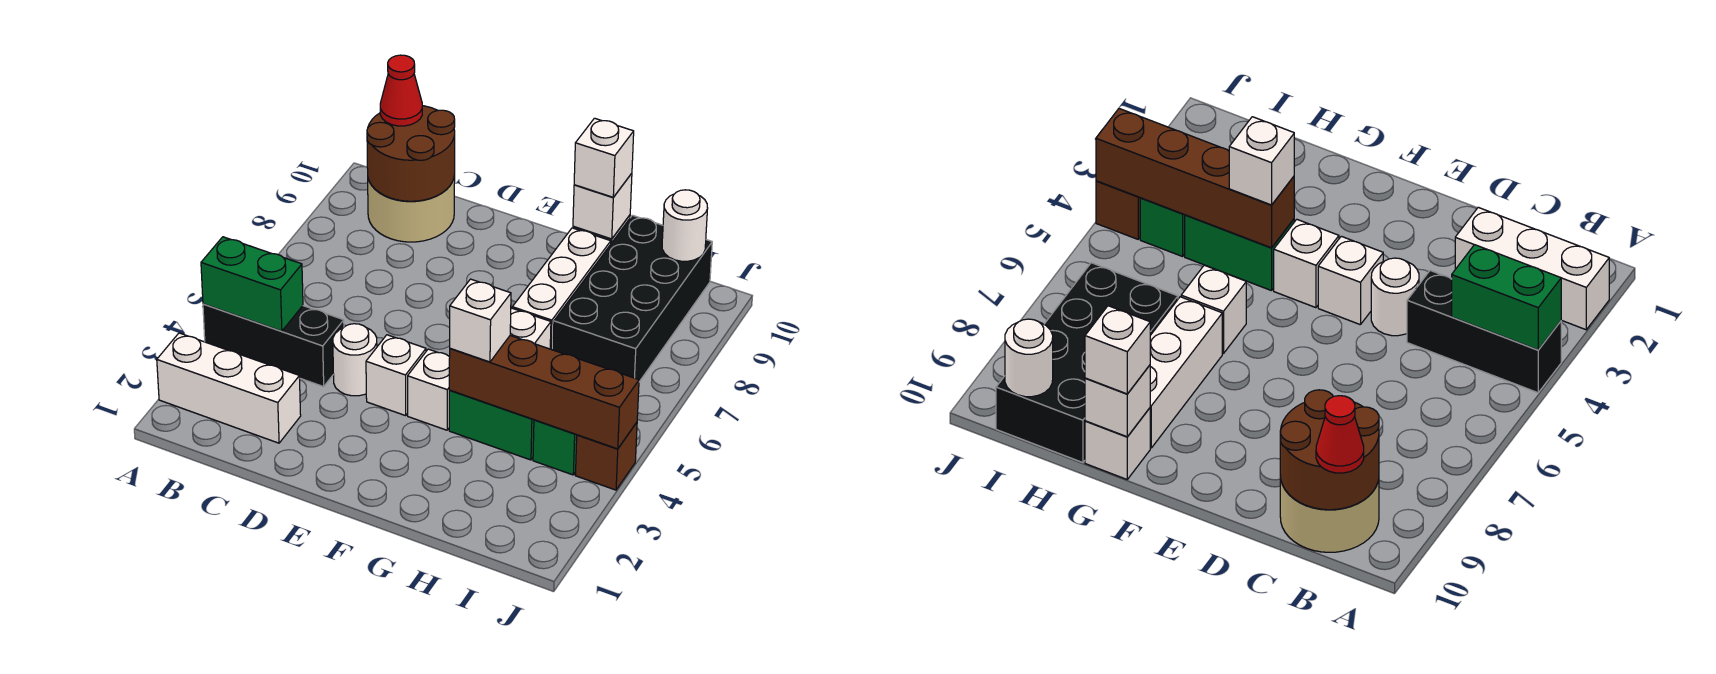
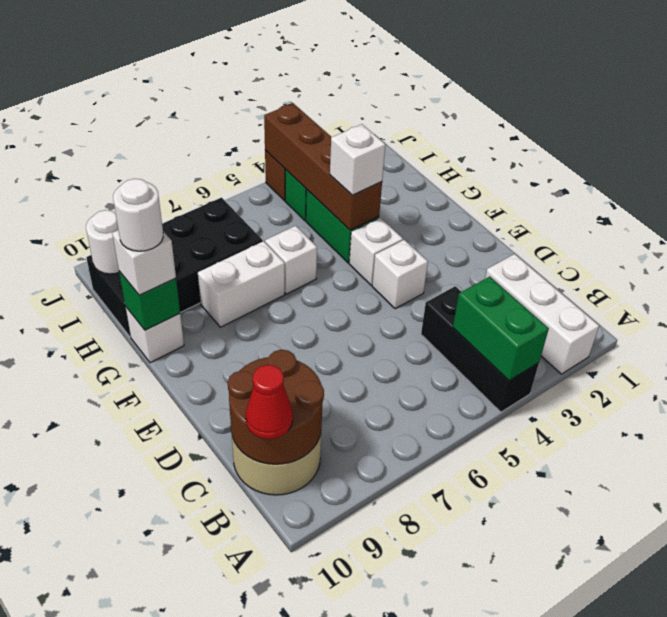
white round brick D4 level 1 -> white round brick G10 level 4
white brick G7:G9 level 1 -> white brick G7:G8 level 1
white brick G10 level 2 -> green brick G10 level 2

